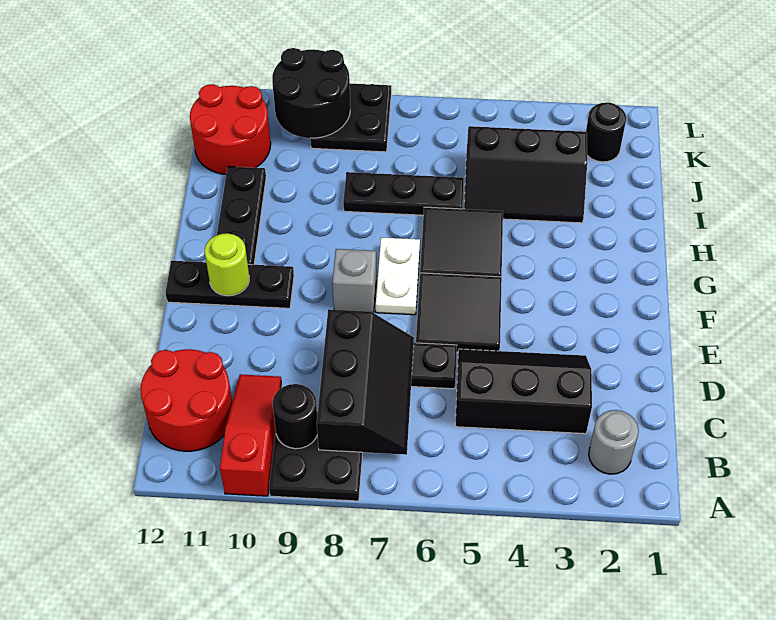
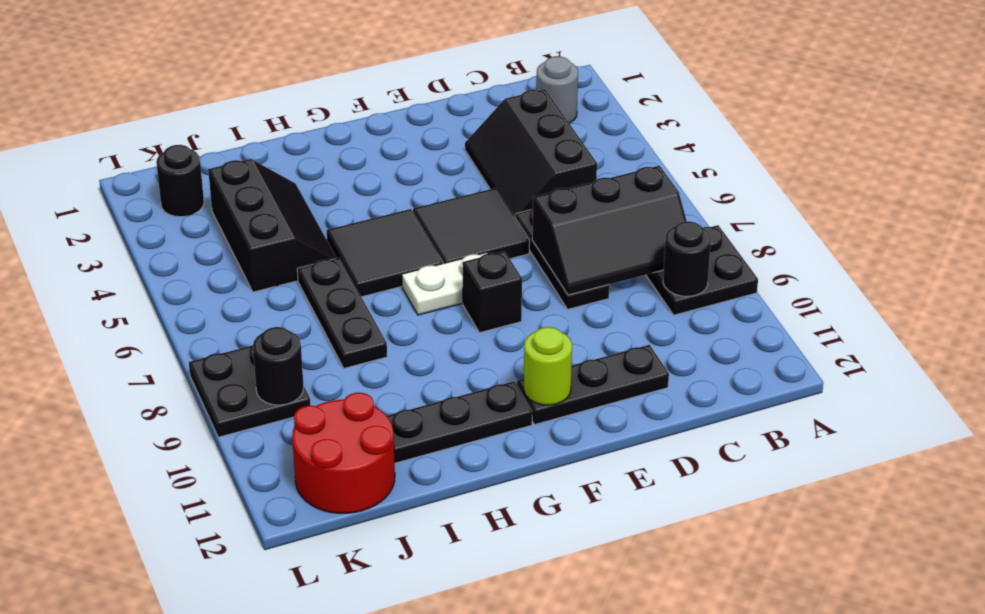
red slope A10:C10 level 1 top A -> none
black slope B7:D8 level 2 top 8 -> black slope B7:D8 level 2 top 7
red round brick B11:C12 level 1 -> none
grey brick F8 level 1 -> black brick F8 level 1
black plate F10:F12 level 1 -> black plate D11:F11 level 1
black round brick K9:L10 level 2 -> black round brick K9 level 2

